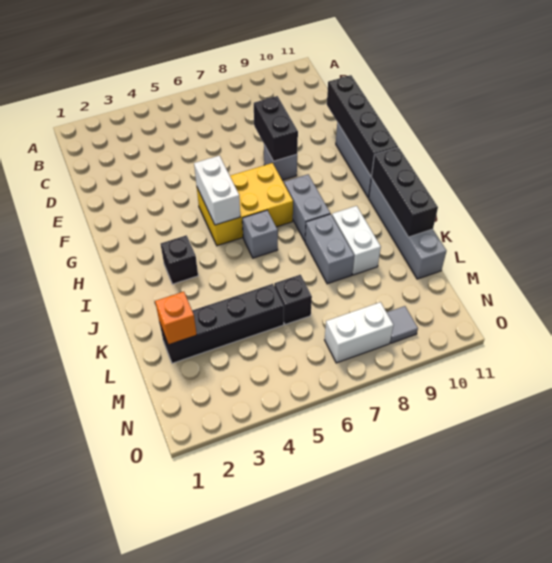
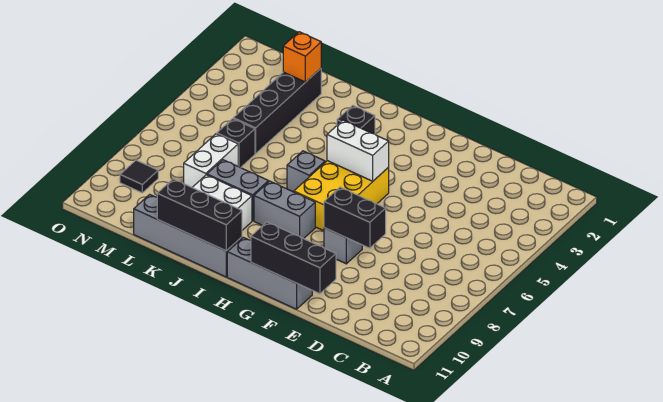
black brick E11:H11 level 2 -> black brick E11:G11 level 2
white brick N7:N8 level 1 -> white brick L7:L8 level 1
grey tile N9 level 1 -> black tile N9 level 1

